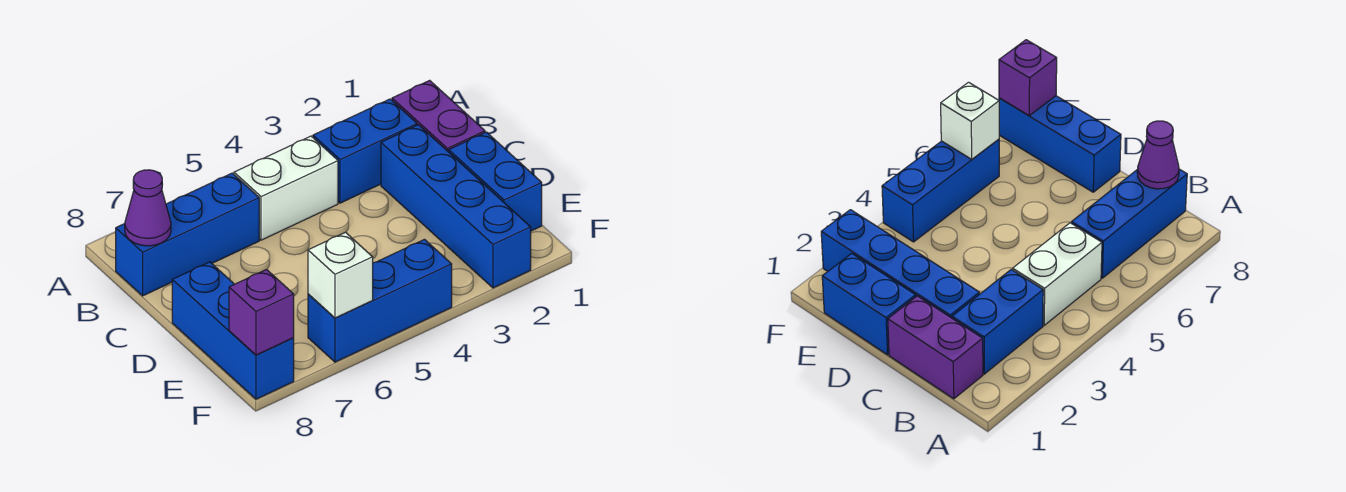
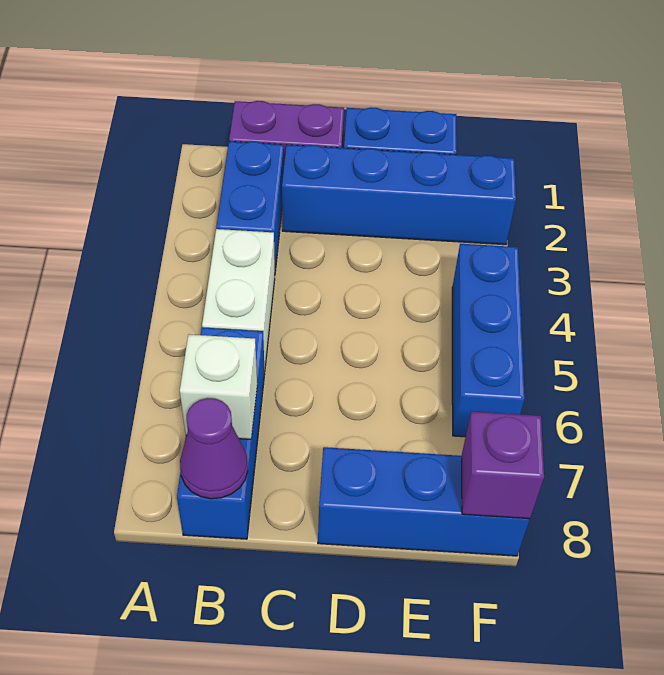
white brick F6 level 2 -> white brick B7 level 2

